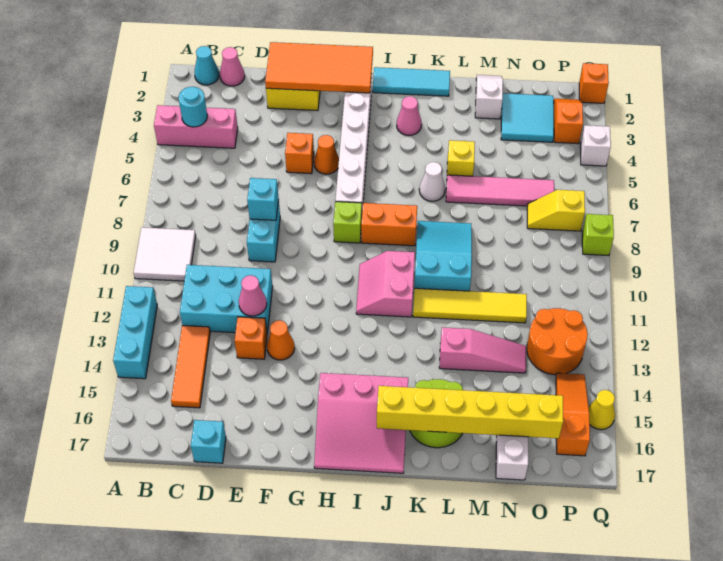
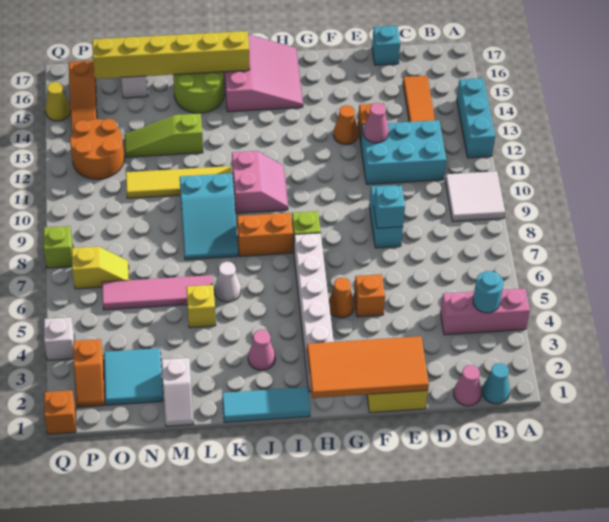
pink slope H15:J17 level 1 top 15 -> pink slope H15:J17 level 1 top J
pink slope L13:N13 level 1 top L -> lime slope L13:N13 level 1 top L

